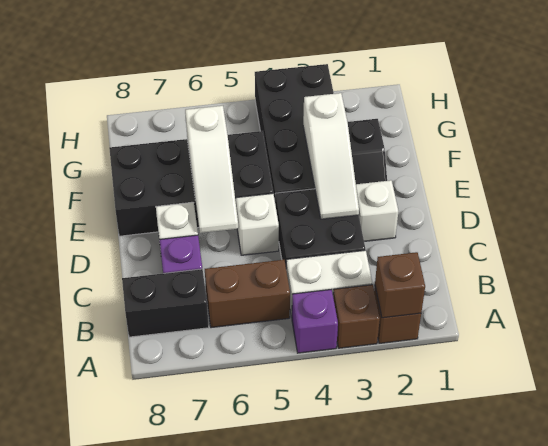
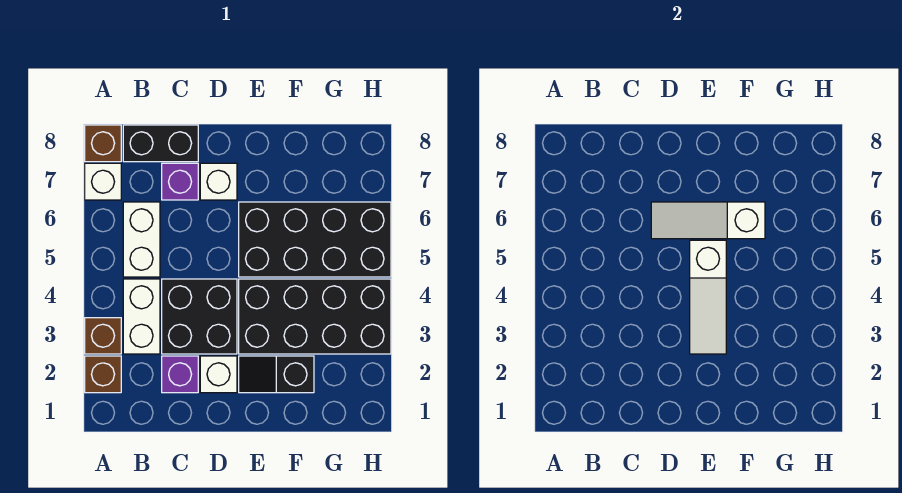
brown brick A2 level 2 -> brown brick A8 level 1
purple brick A4 level 1 -> purple brick C2 level 1
brown brick B5:B6 level 1 -> white brick B5:B6 level 1
black brick B7:B8 level 1 -> black brick B8:C8 level 1
white slope D3:F3 level 2 top F -> white slope E3:E5 level 2 top 5
white brick D5 level 1 -> white brick A7 level 1
black brick E5:F8 level 1 -> black brick E5:H6 level 1

